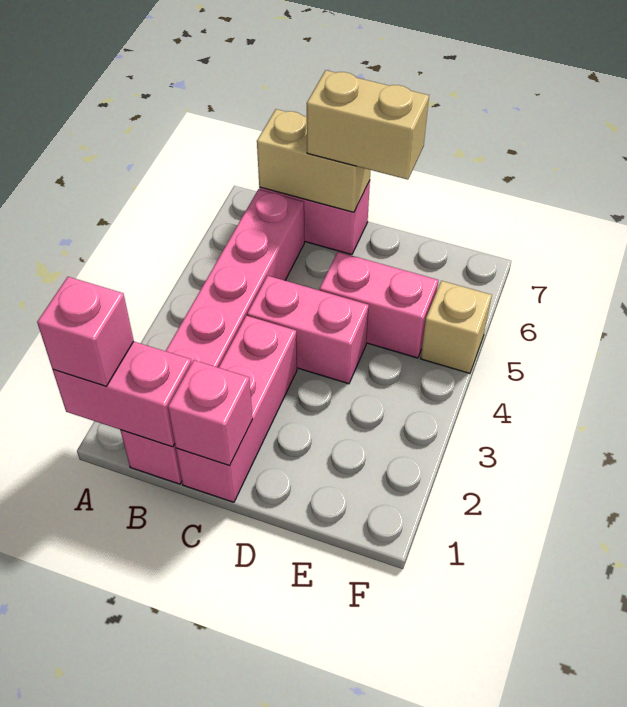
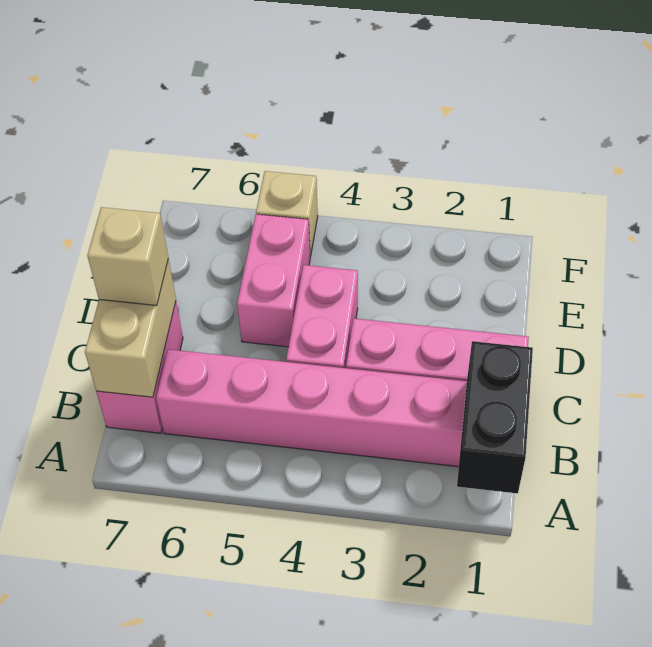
pink brick A1:B1 level 2 -> black brick A1:B1 level 2
pink brick A1 level 3 -> none
pink brick C1 level 2 -> none
tan brick C7:D7 level 3 -> tan brick C7 level 3

